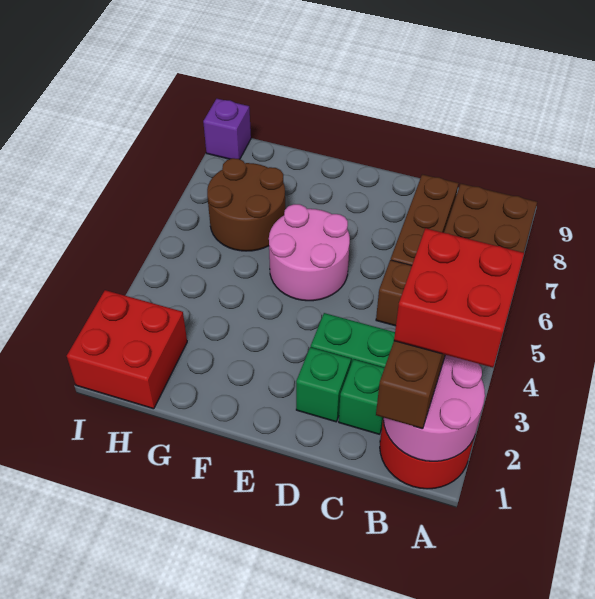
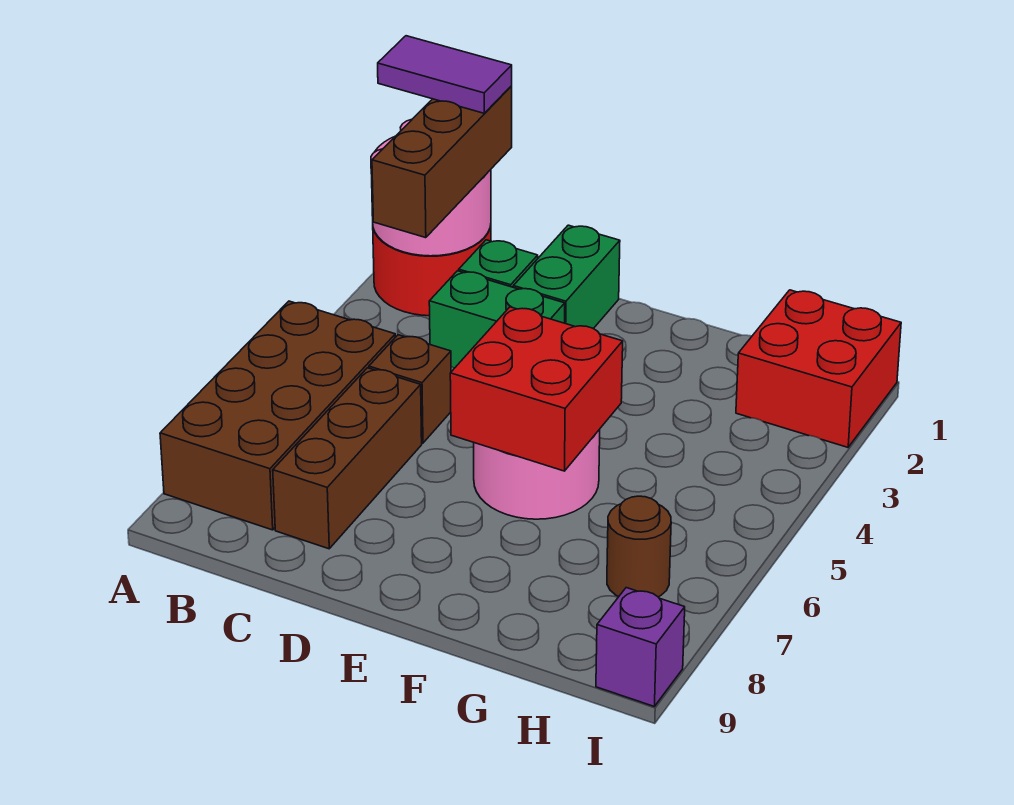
none -> purple tile A1:B1 level 4
red brick A2:B3 level 4 -> red brick E5:F6 level 2
green brick D2 level 1 -> green brick D1:D2 level 1
brown round brick G6:H7 level 1 -> brown round brick H7 level 1

